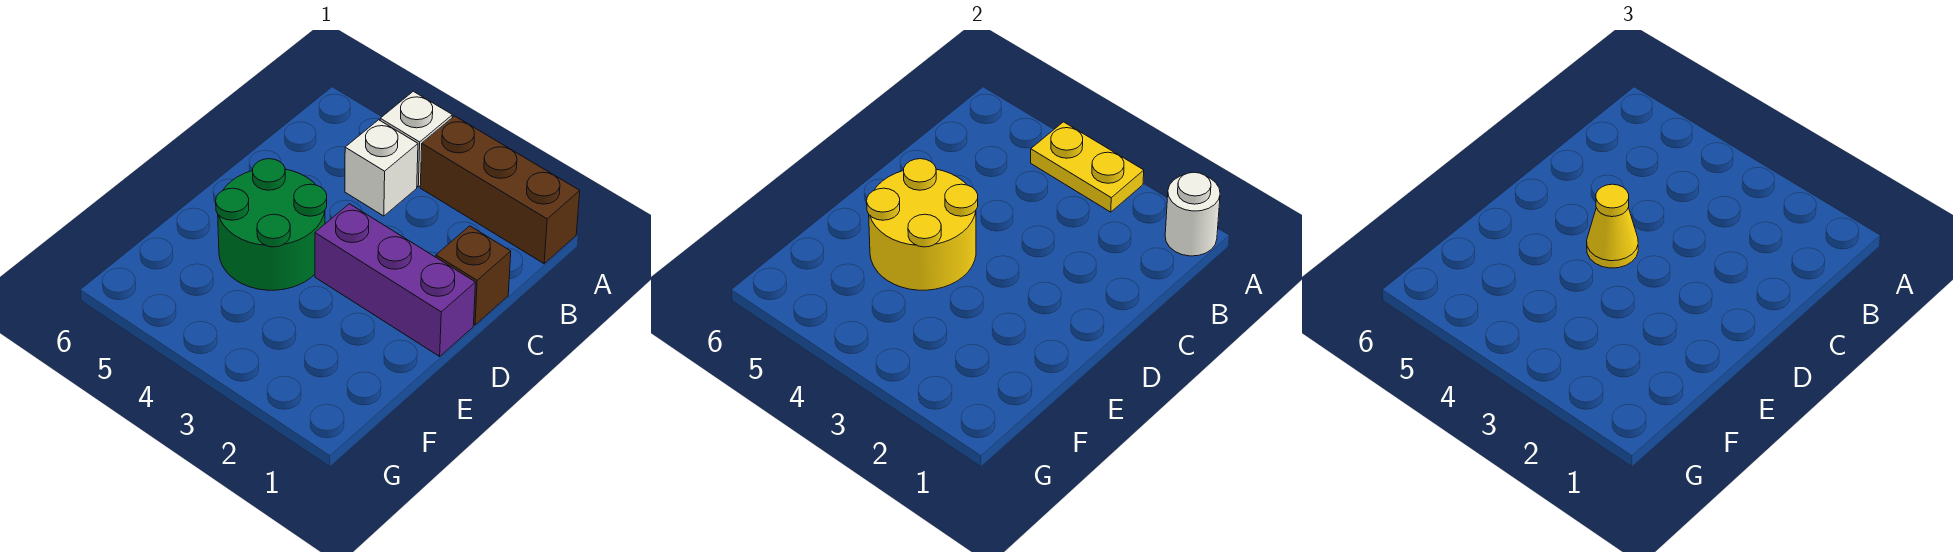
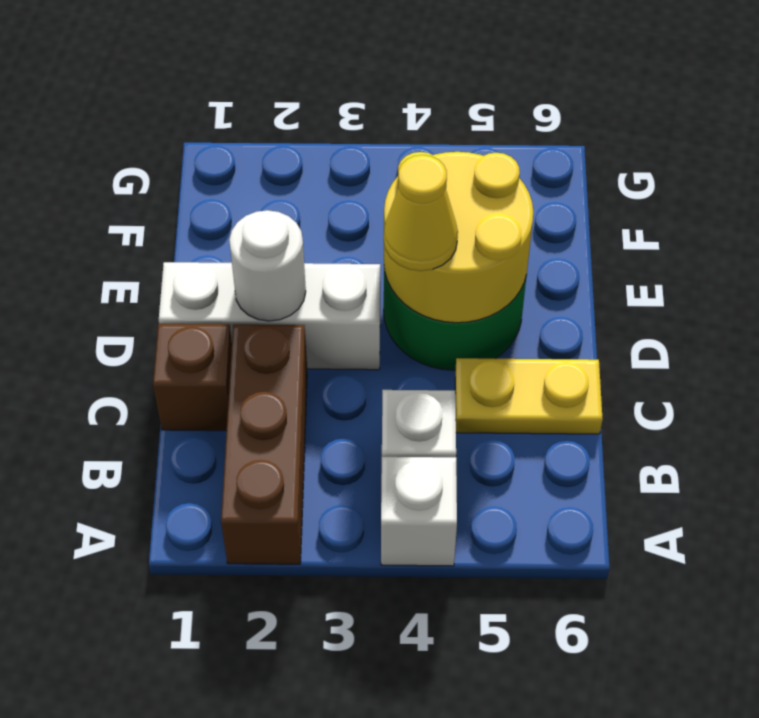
brown brick A1:A3 level 1 -> brown brick A2:C2 level 1
white round brick A1 level 2 -> white round brick D2 level 2
yellow plate A3:A4 level 2 -> yellow plate C5:C6 level 1
purple brick D1:D3 level 1 -> white brick D1:D3 level 1

